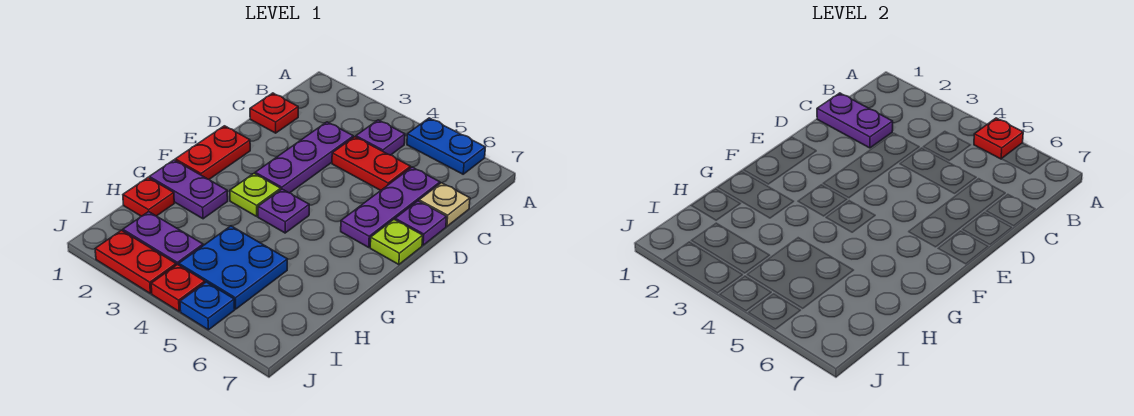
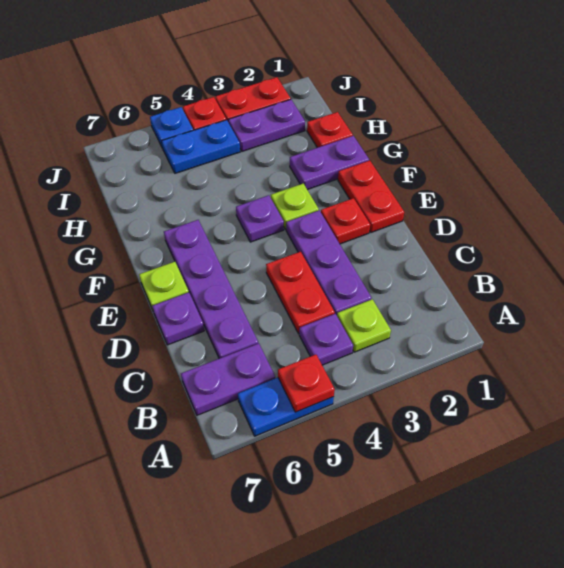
none -> lime plate B3 level 1
red plate C1 level 1 -> red plate E2 level 1
purple plate C1:C2 level 2 -> purple plate B6:B7 level 1
red plate C4:C5 level 1 -> red plate C4:D4 level 1
purple plate C6:E6 level 1 -> purple plate C6:F6 level 1
tan plate C7 level 1 -> none
blue plate H4:I5 level 1 -> blue plate I4:I5 level 1

